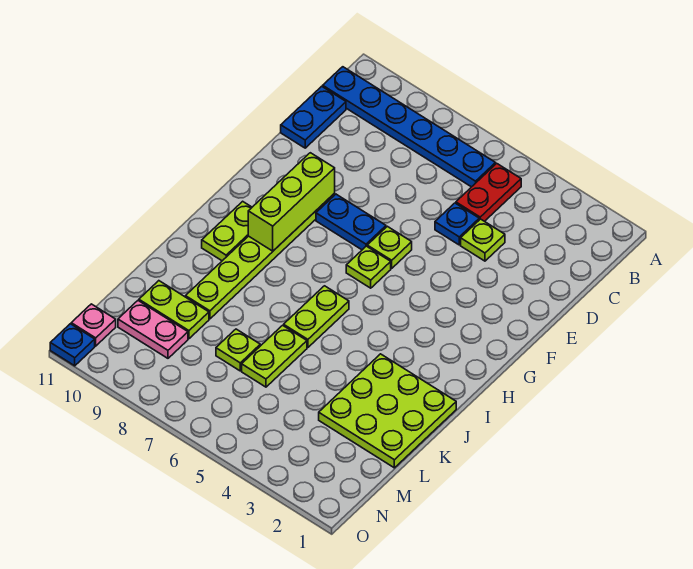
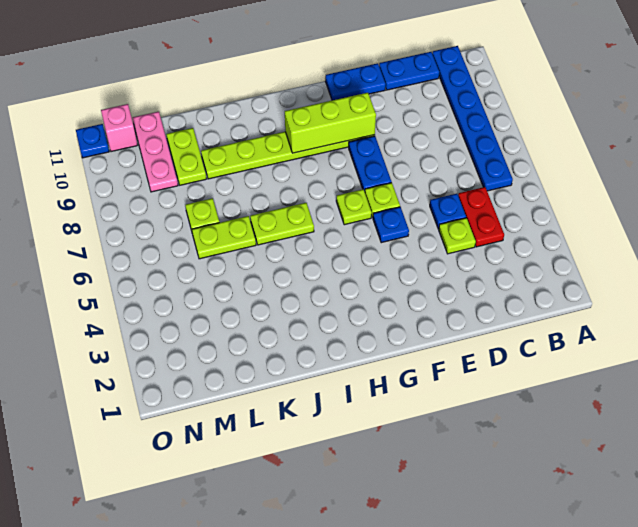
red plate B5:C5 level 1 -> red plate C4:C5 level 1
none -> blue plate E11:F11 level 1
none -> blue plate F5 level 1
lime plate H10:I10 level 1 -> none
lime plate J1:L3 level 1 -> none
pink plate M9:M10 level 1 -> pink plate M9:M11 level 1
pink plate N11 level 1 -> pink brick N11 level 1

